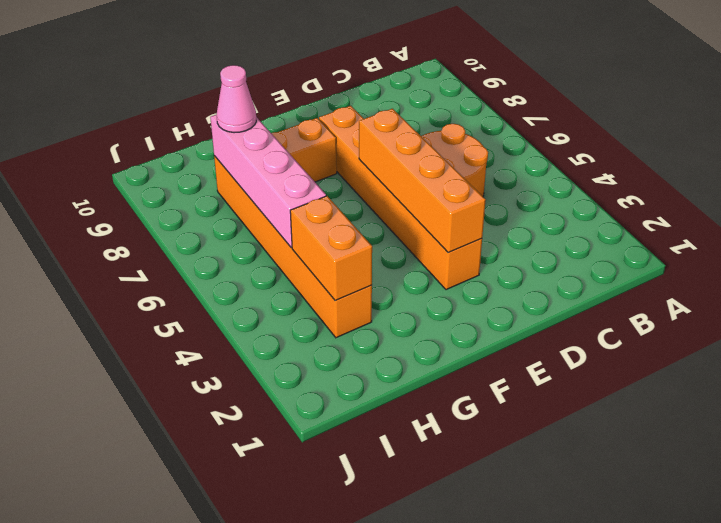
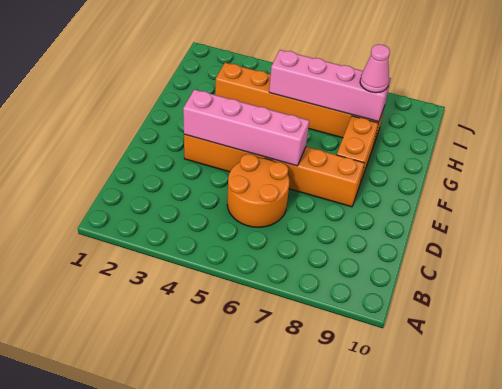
orange brick E3:E6 level 2 -> pink brick E3:E6 level 2
orange brick H3:H4 level 2 -> none

